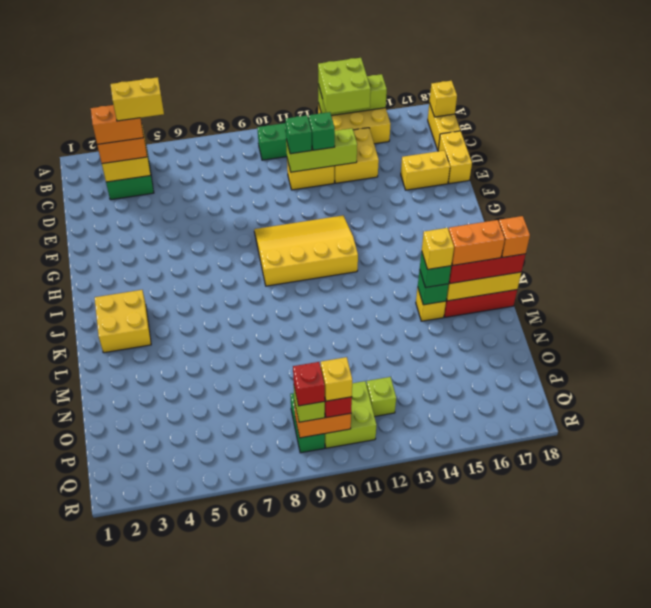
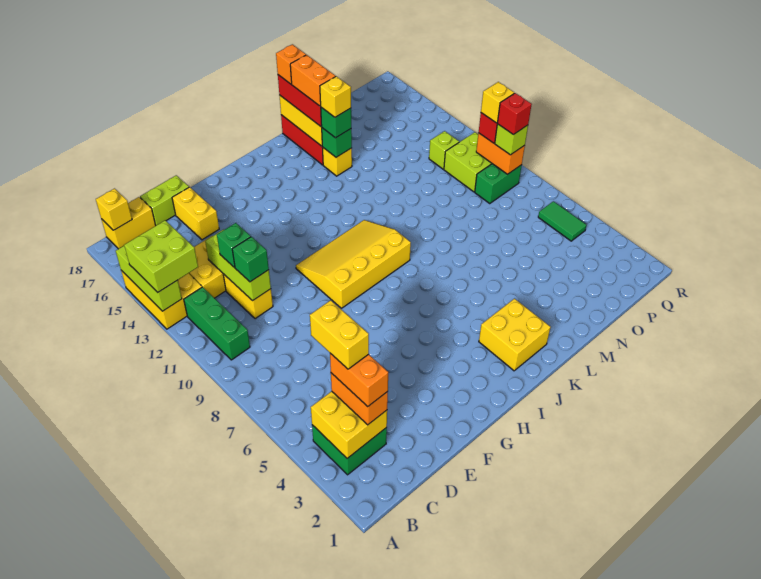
yellow brick D18:E18 level 1 -> lime brick D18:E18 level 1
yellow slope G9:I12 level 1 top I -> yellow slope G9:J11 level 1 top 9
none -> green tile Q5:Q6 level 1

